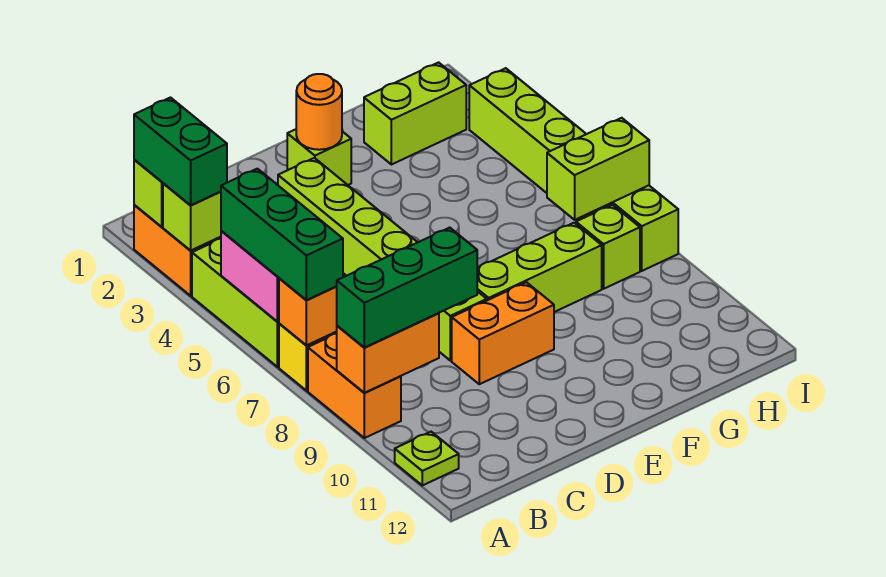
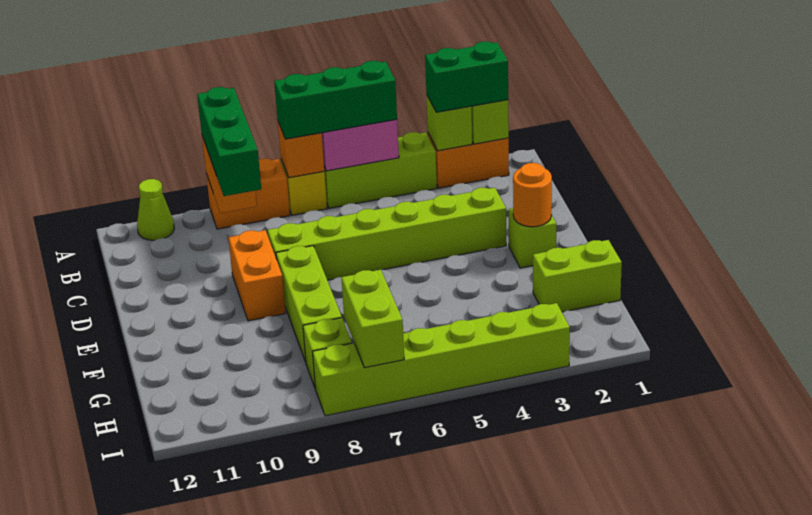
lime plate A11 level 1 -> lime cone A11 level 1
lime brick G2:H2 level 1 -> lime brick G1:G2 level 1

